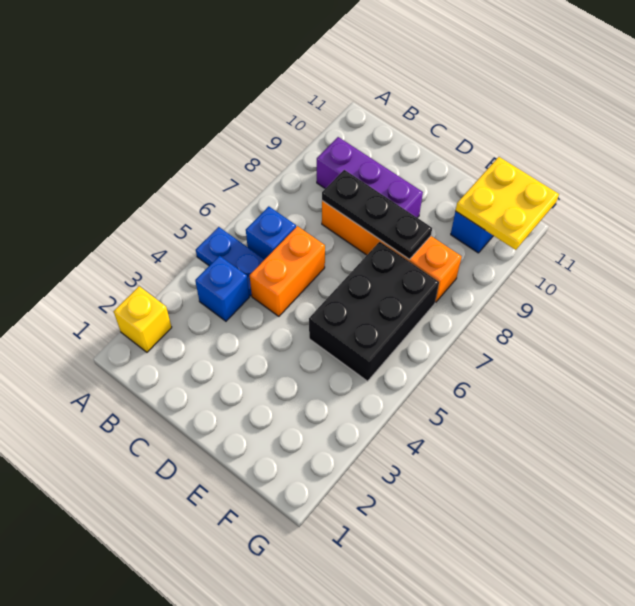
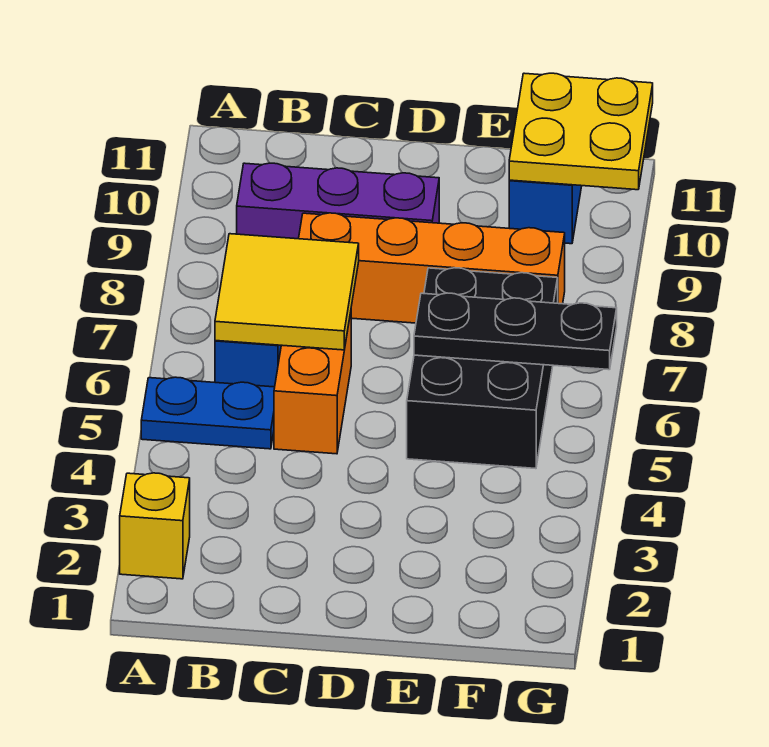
blue brick B4 level 1 -> none
none -> yellow tile B6:C7 level 2
black plate C8:E8 level 2 -> black plate E6:G6 level 2

